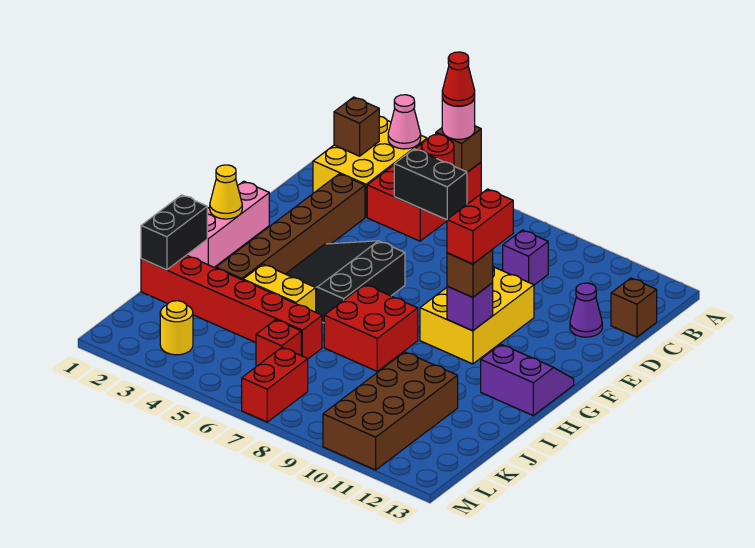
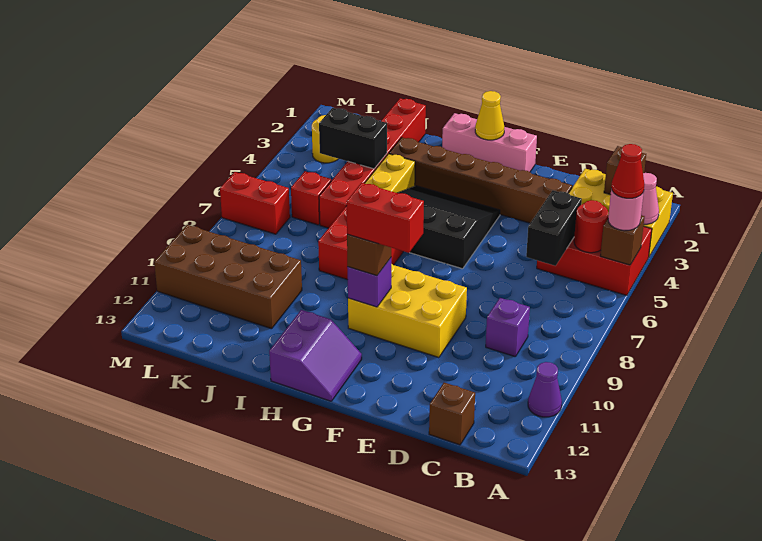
purple cone D12 level 1 -> purple cone A11 level 1
black brick I1:J1 level 2 -> black brick J4:K4 level 2

